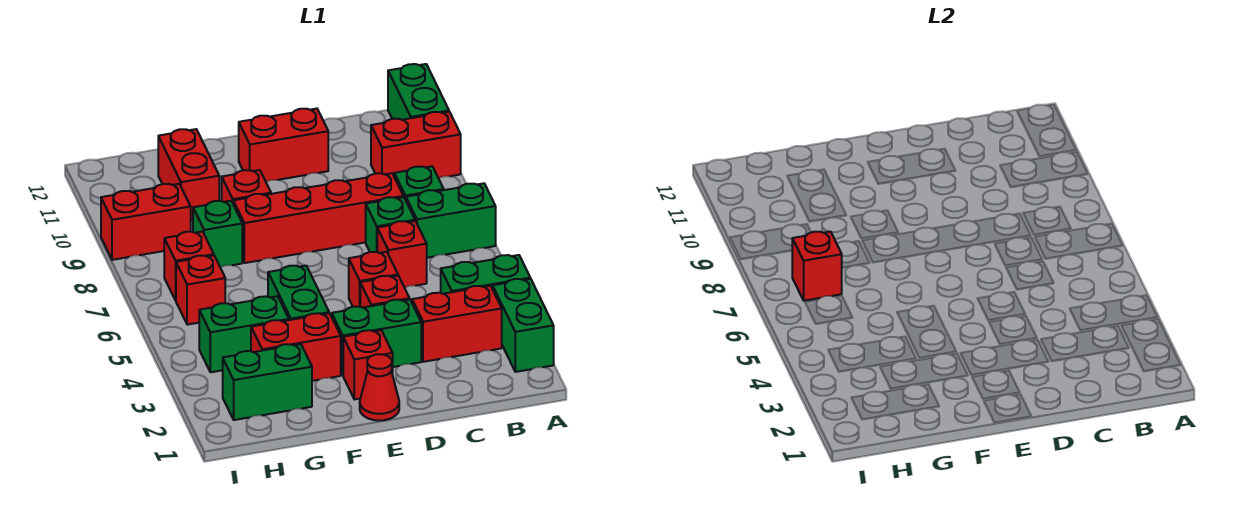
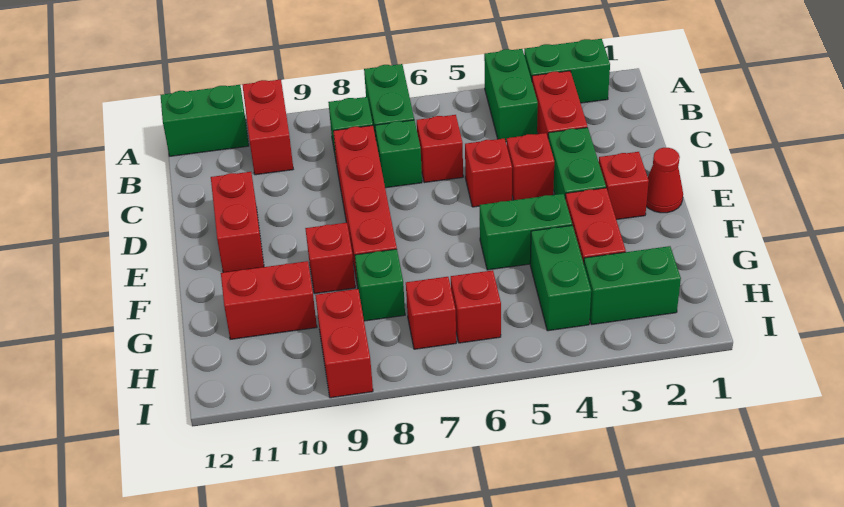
green brick G2:H2 level 1 -> green brick H2:H3 level 1
red brick H7 level 2 -> none

